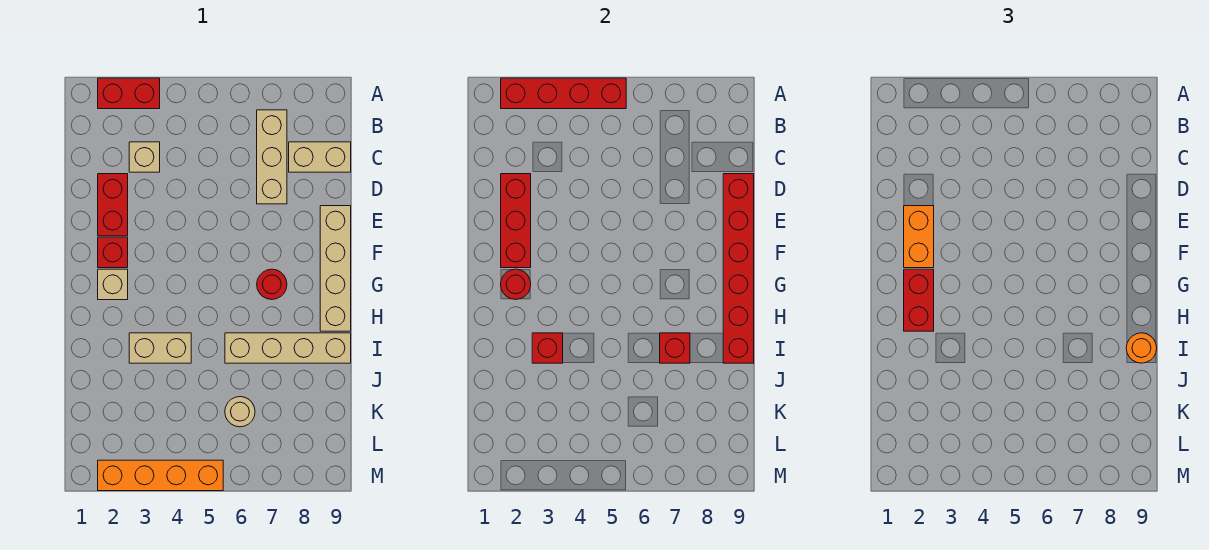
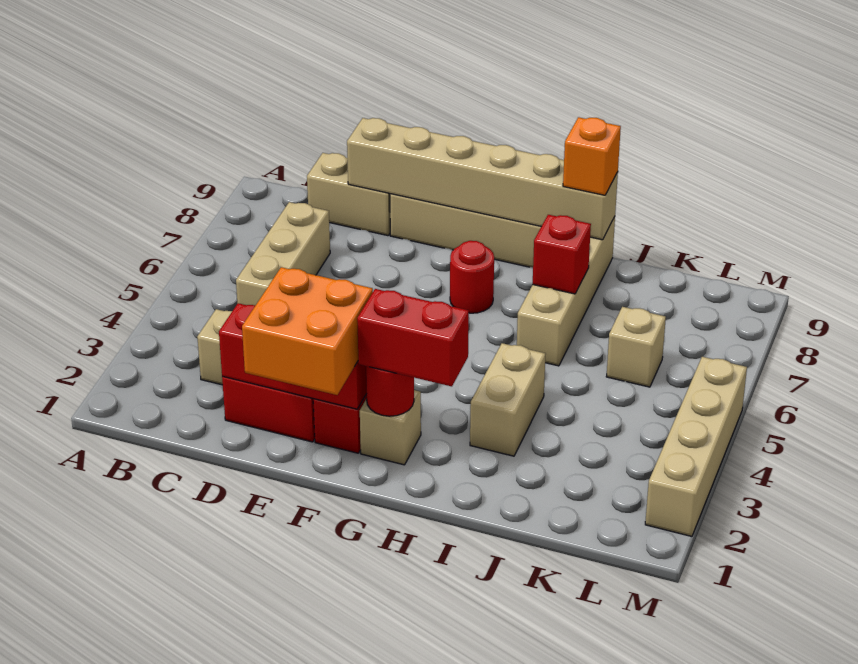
red brick A2:A3 level 1 -> none
red brick A2:A5 level 2 -> none
tan brick B7:D7 level 1 -> tan brick C5:C7 level 1
tan brick C8:C9 level 1 -> tan brick C9:D9 level 1
red brick D9:I9 level 2 -> tan brick D9:I9 level 2
orange brick E2:F2 level 3 -> orange brick E1:F2 level 3
red brick I3 level 2 -> none
orange round brick I9 level 3 -> orange brick I9 level 3
tan round brick K6 level 1 -> tan brick K6 level 1
orange brick M2:M5 level 1 -> tan brick M2:M5 level 1

